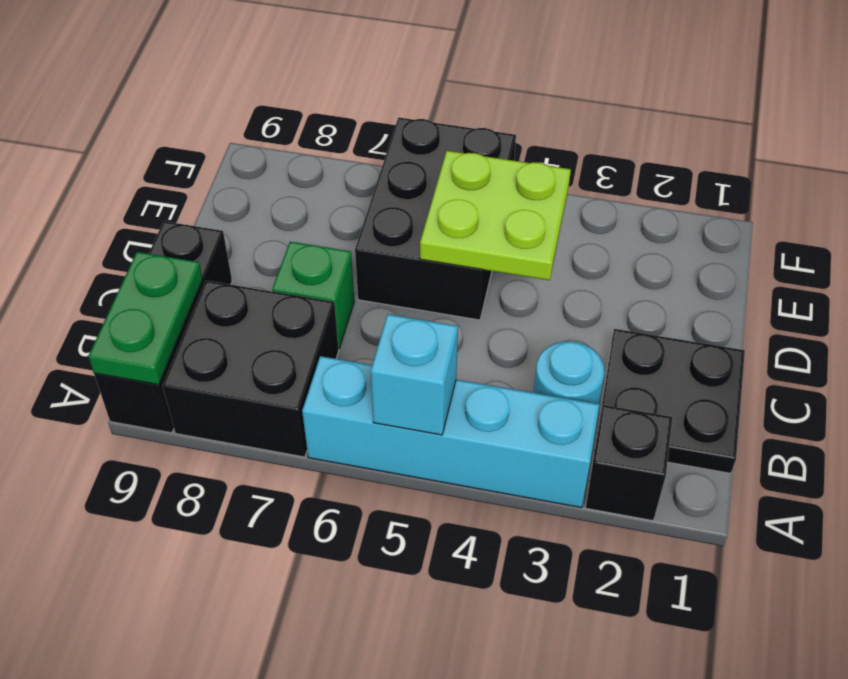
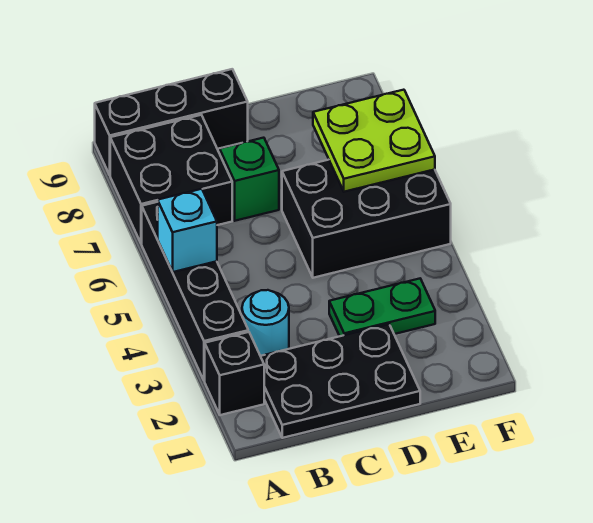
cyan brick A3:A6 level 1 -> black brick A3:A6 level 1
green plate A9:B9 level 2 -> green plate D3:E3 level 1
black plate B1:C2 level 1 -> black plate B1:D2 level 1
lime plate D4:E5 level 2 -> lime plate E6:F7 level 2

